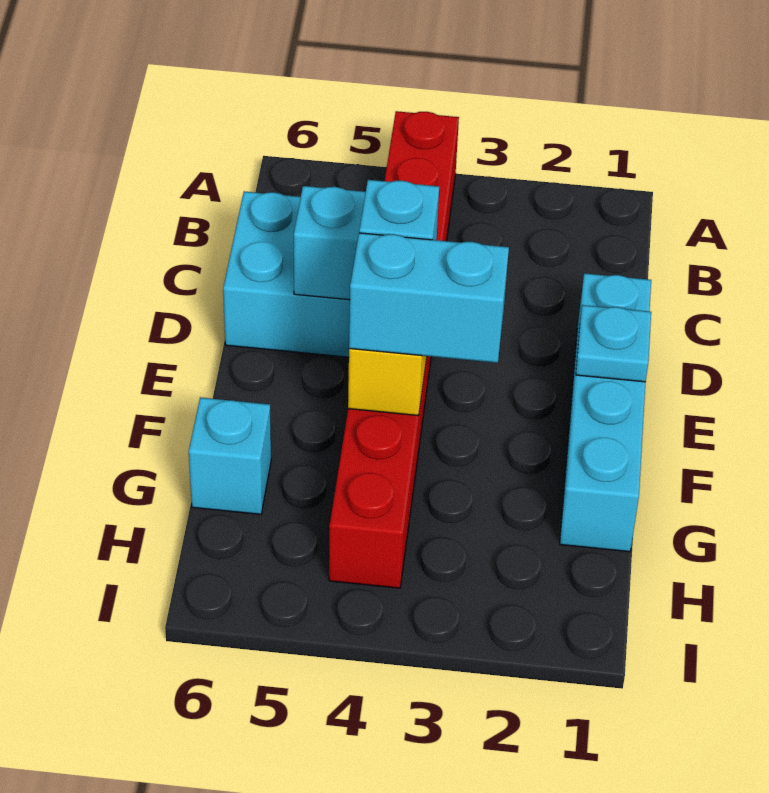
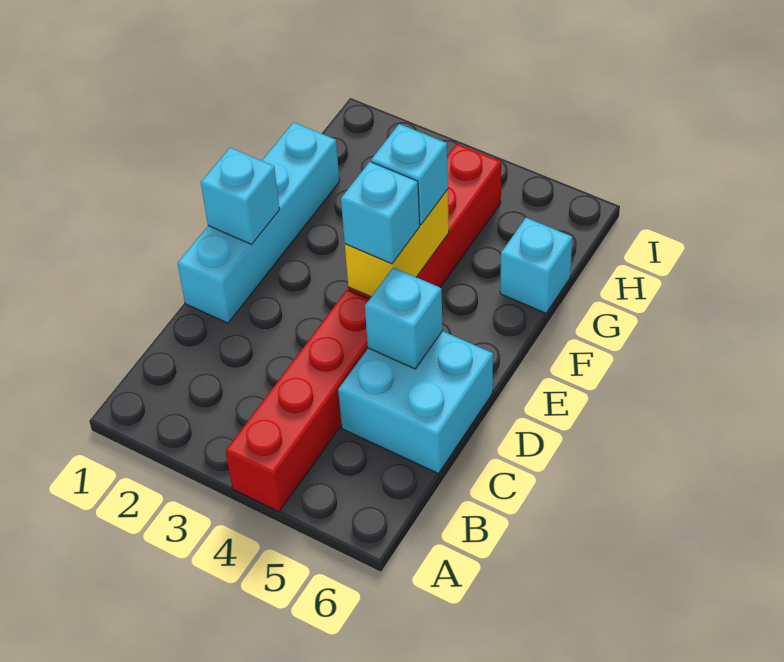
cyan plate E1 level 2 -> cyan brick E1 level 2
cyan brick F3:F4 level 3 -> cyan brick F4 level 3

